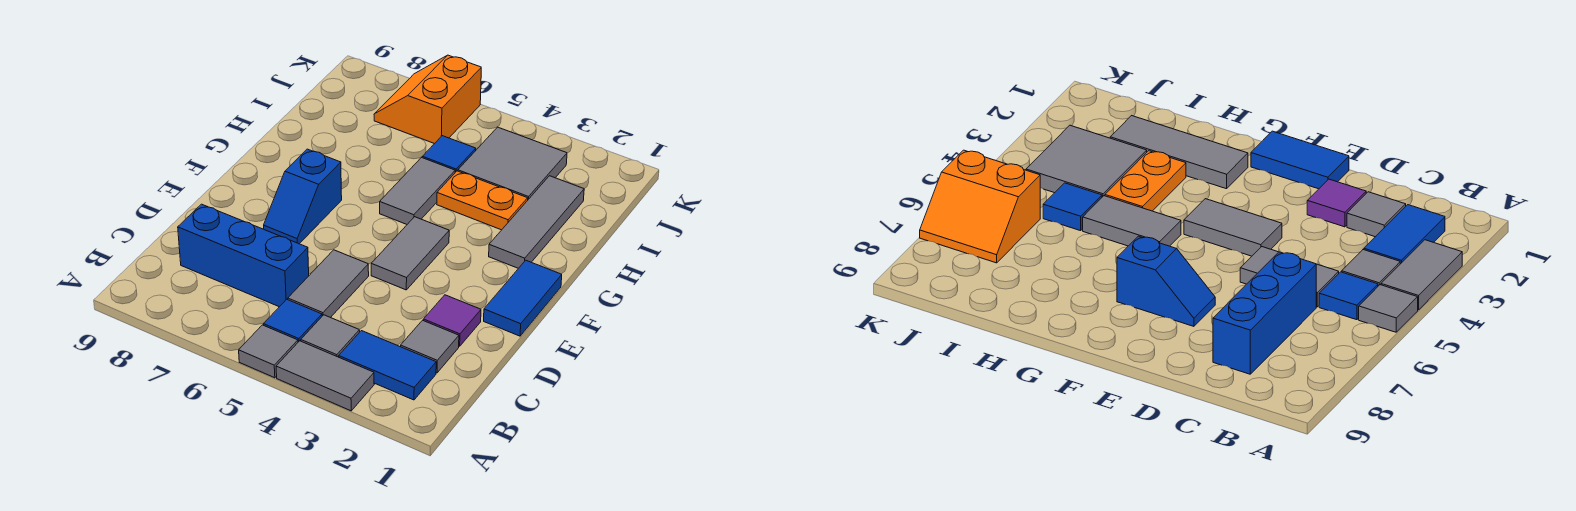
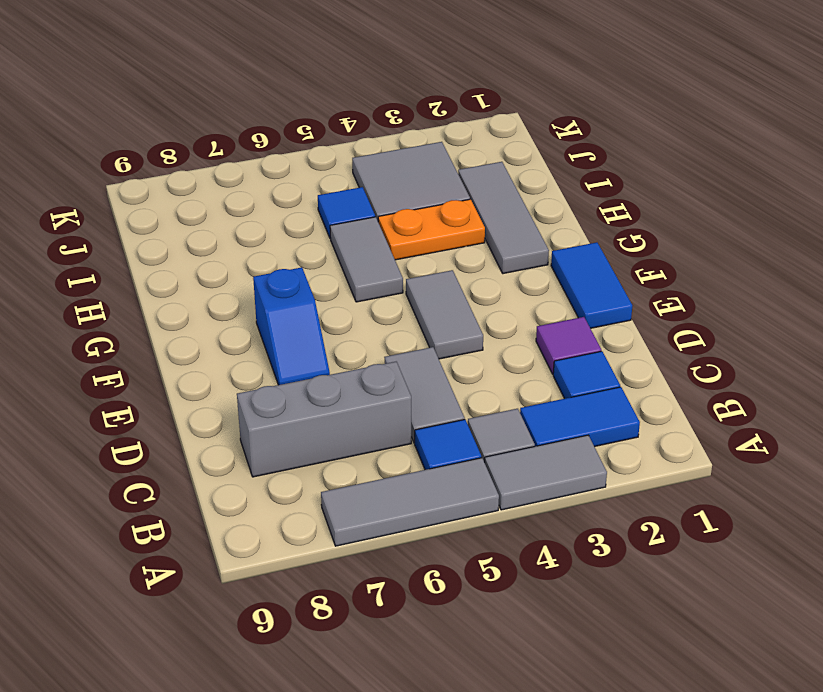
grey tile A5 level 1 -> grey tile A5:A7 level 1
grey tile C2 level 1 -> blue tile C2 level 1
blue brick C6:C8 level 1 -> grey brick C6:C8 level 1
orange slope J6:K7 level 1 top 6 -> none

